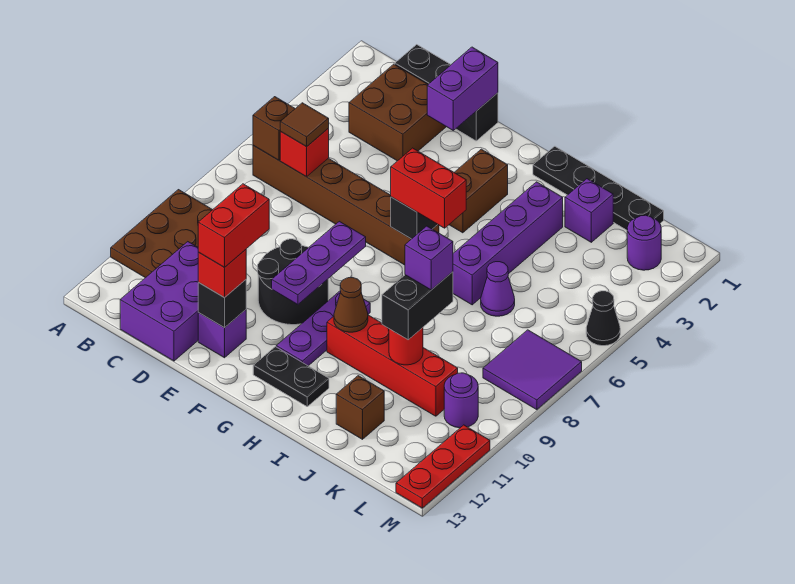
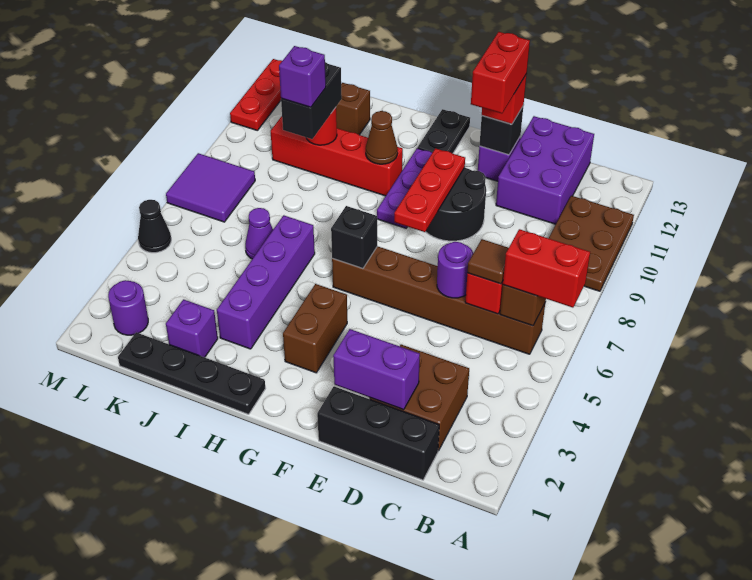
purple brick E1:E2 level 2 -> purple brick D2:E2 level 2
purple plate F8:F10 level 2 -> red plate F8:F10 level 2
red brick G6:H6 level 3 -> red brick A6:B6 level 3
black plate G12:H12 level 1 -> black plate G12:G13 level 1
purple round brick L10 level 1 -> purple round brick D6 level 2

